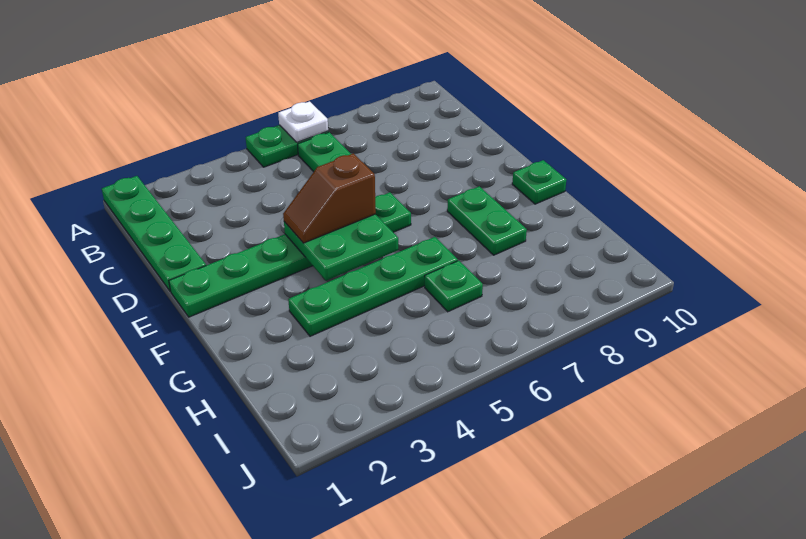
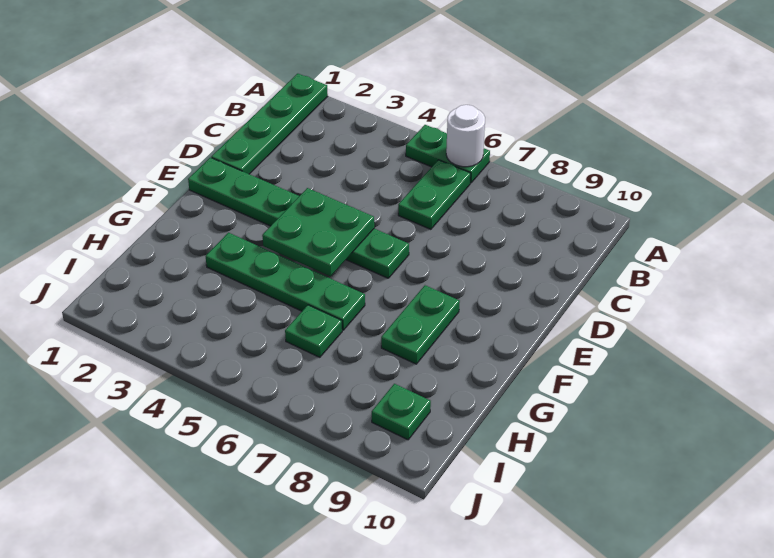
white plate A6 level 2 -> white round brick A6 level 2
brown slope E4:E5 level 3 top 5 -> none
green plate F10 level 1 -> green plate I9 level 1

